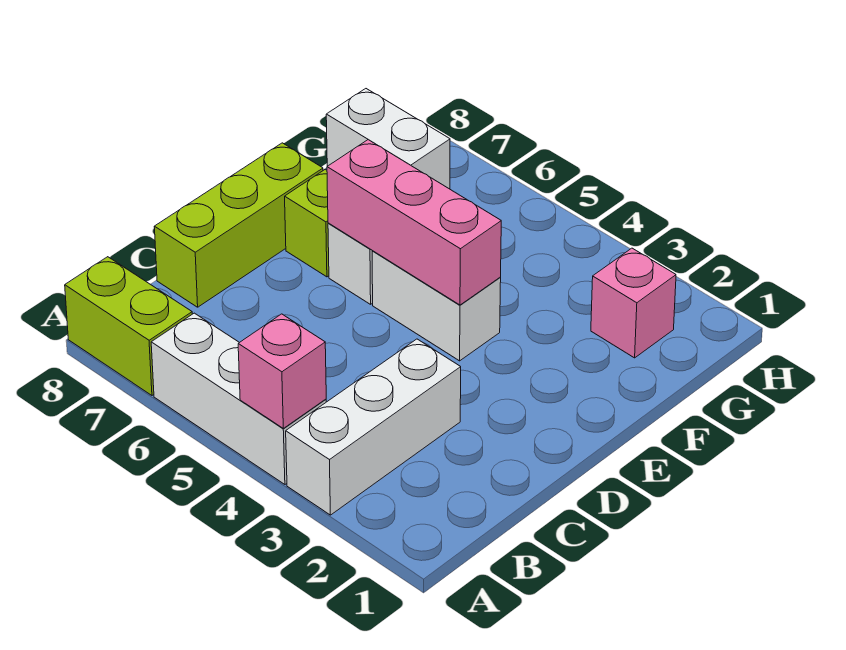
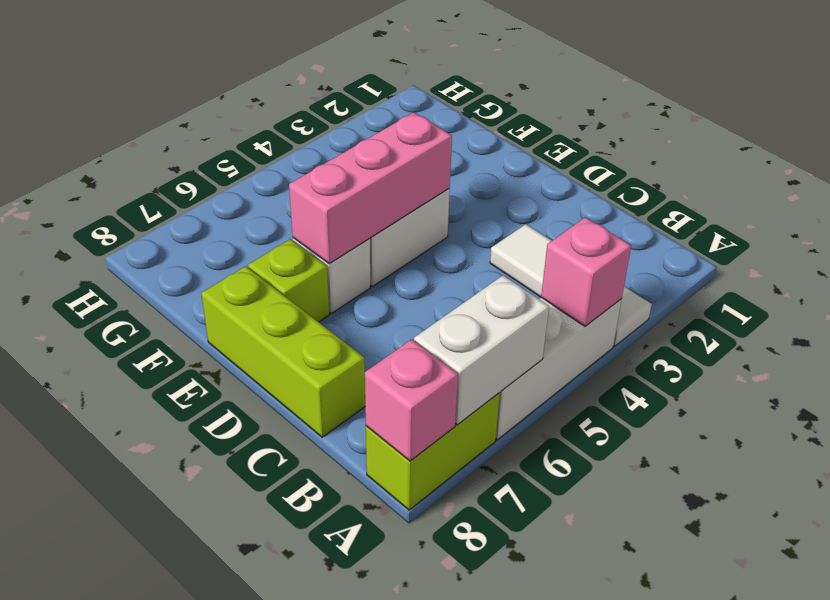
white brick A3:C3 level 1 -> white tile A3:C3 level 1
pink brick G2 level 1 -> pink brick A8 level 2
white brick G7:G8 level 1 -> white brick A6:A7 level 2

